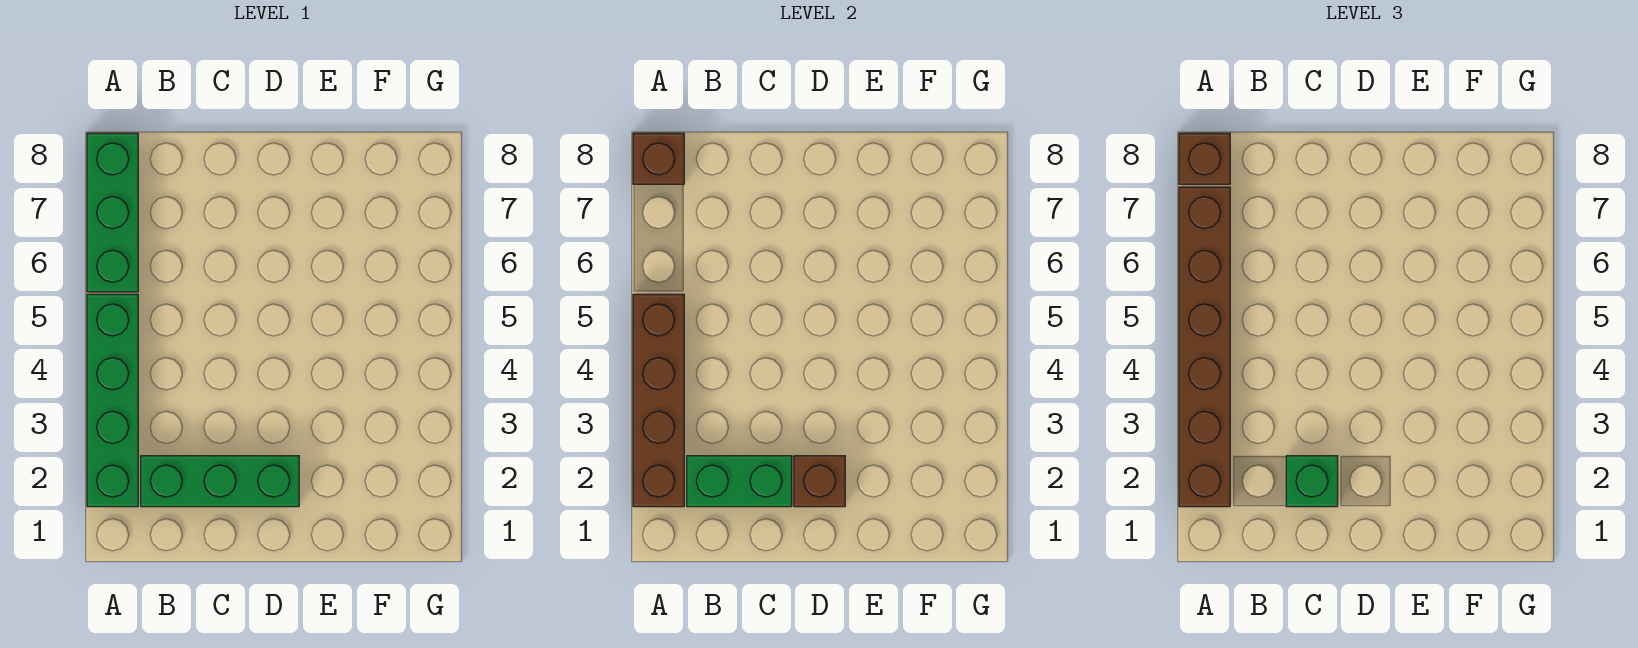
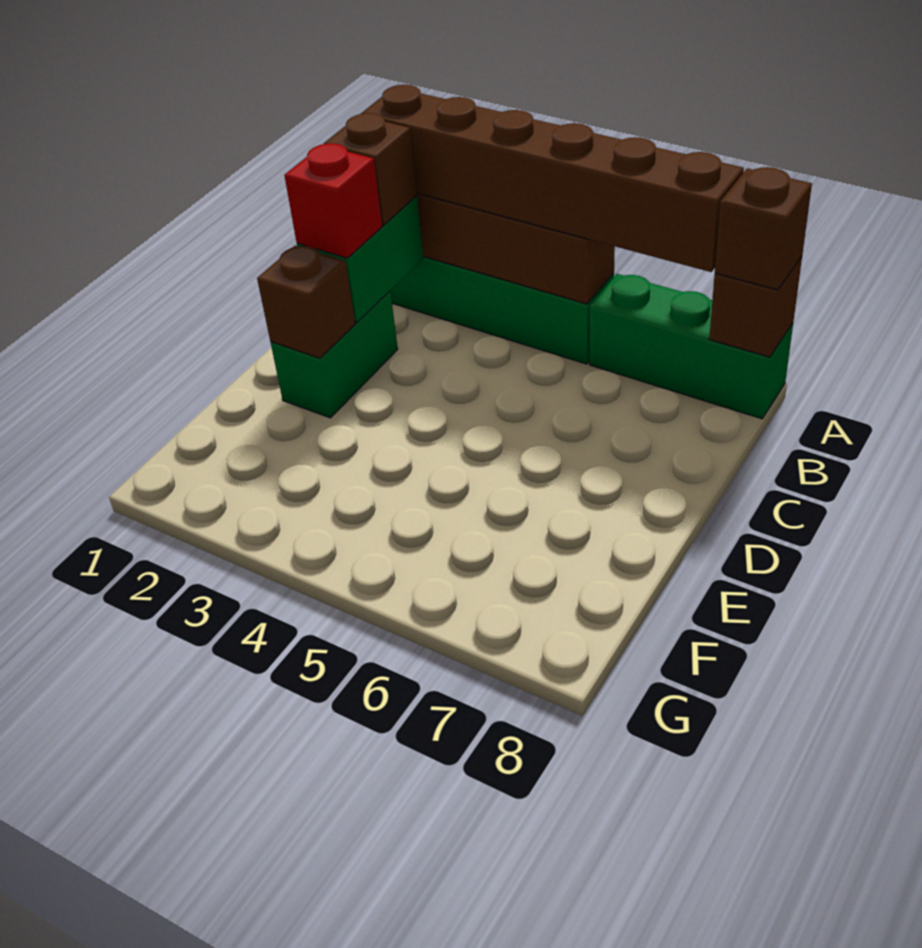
green brick B2:D2 level 1 -> green brick C2:D2 level 1
none -> brown brick B2 level 3
green brick C2 level 3 -> red brick C2 level 3

